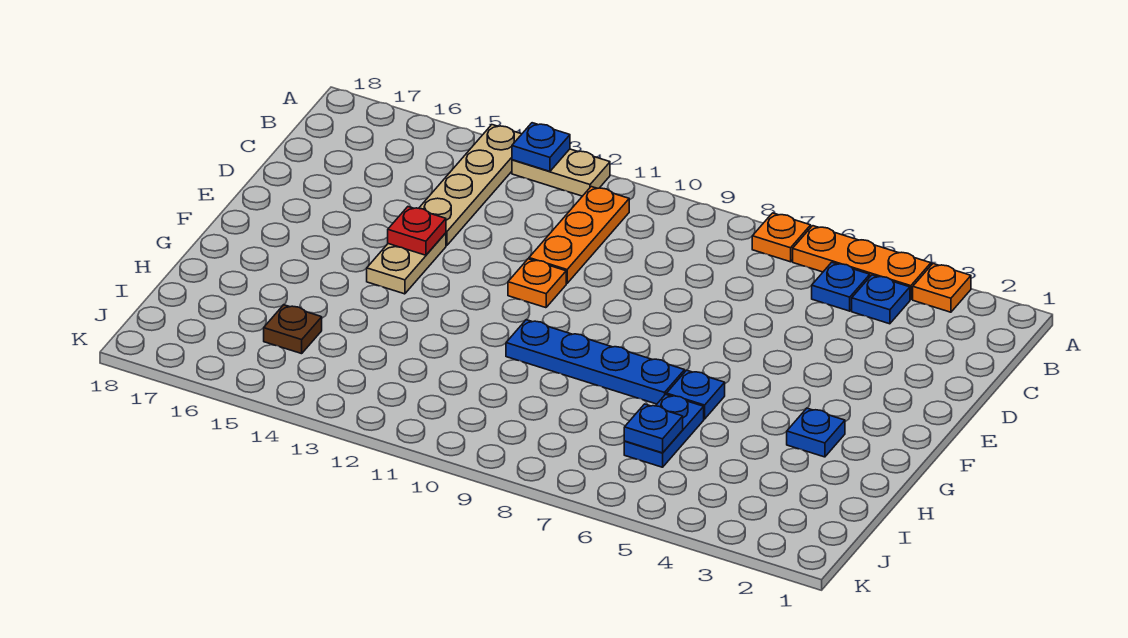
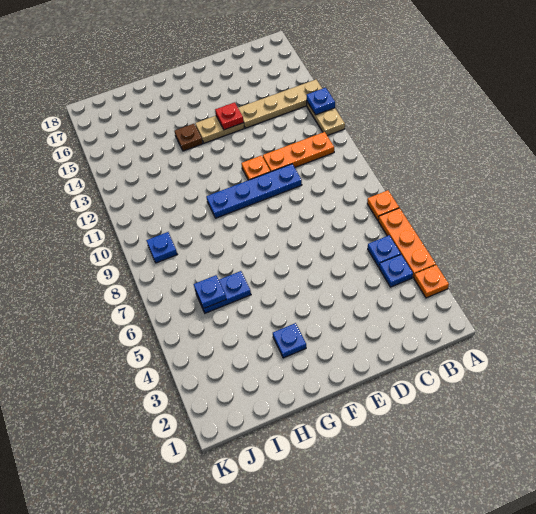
blue plate G6 level 1 -> blue plate J9 level 1
blue plate G7:G10 level 1 -> blue plate D10:G10 level 1
brown plate I15 level 1 -> brown plate G14 level 1

